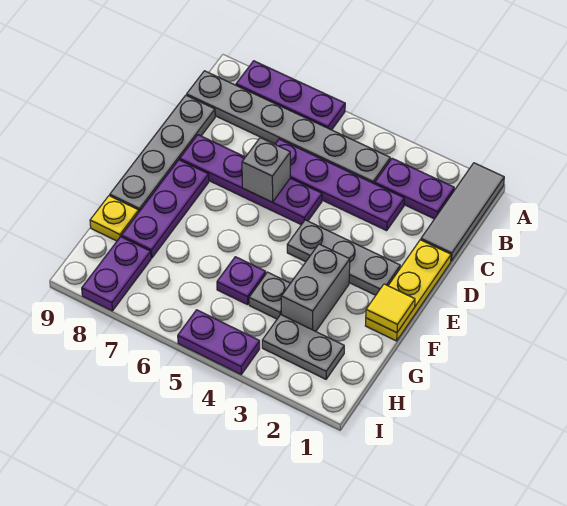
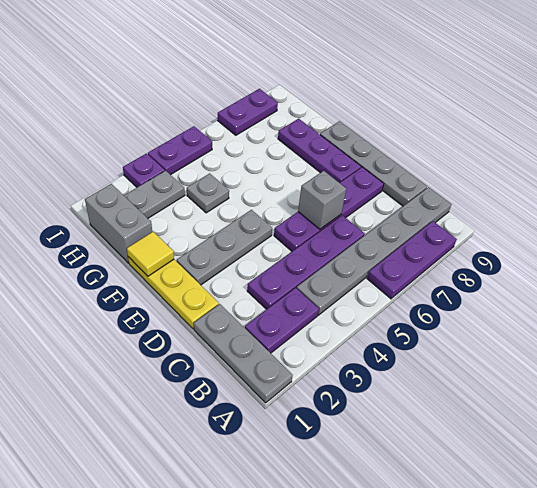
grey tile A1:C1 level 1 -> grey plate A1:C1 level 1
grey brick F3:G3 level 1 -> grey brick G1:H1 level 1
purple plate G5 level 1 -> purple plate I3 level 1
yellow plate G9 level 1 -> none
purple plate H8:I8 level 1 -> purple plate I7:I8 level 1

